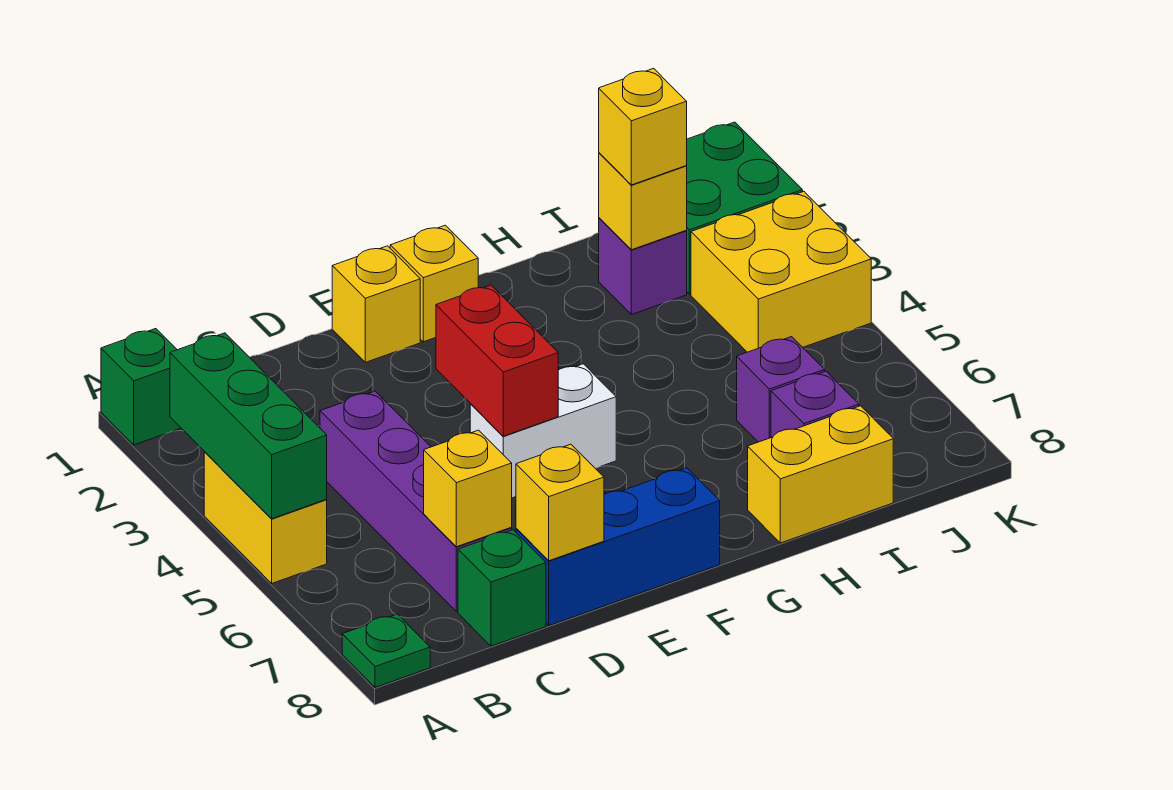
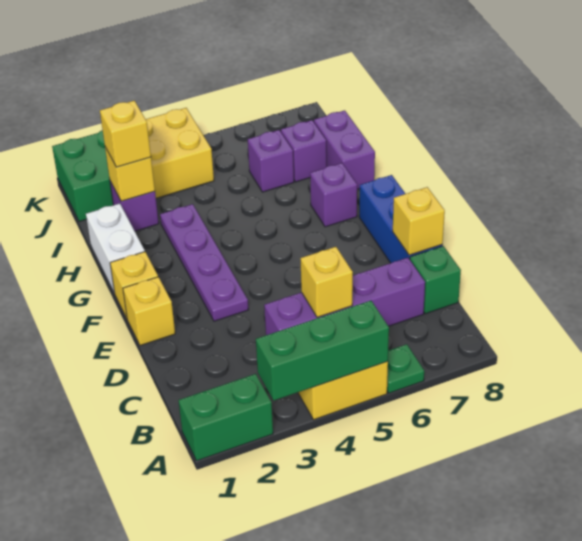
green brick A1 level 1 -> green brick A1:A2 level 1
green plate A8 level 1 -> green plate A6 level 1
yellow brick C7 level 2 -> yellow brick C5 level 2
none -> purple plate E3:H3 level 1
red brick E4:E5 level 2 -> none
white brick E5:F5 level 1 -> white brick G1:H1 level 1
none -> purple brick G7 level 1
yellow brick H8:I8 level 1 -> purple brick H8:I8 level 1

